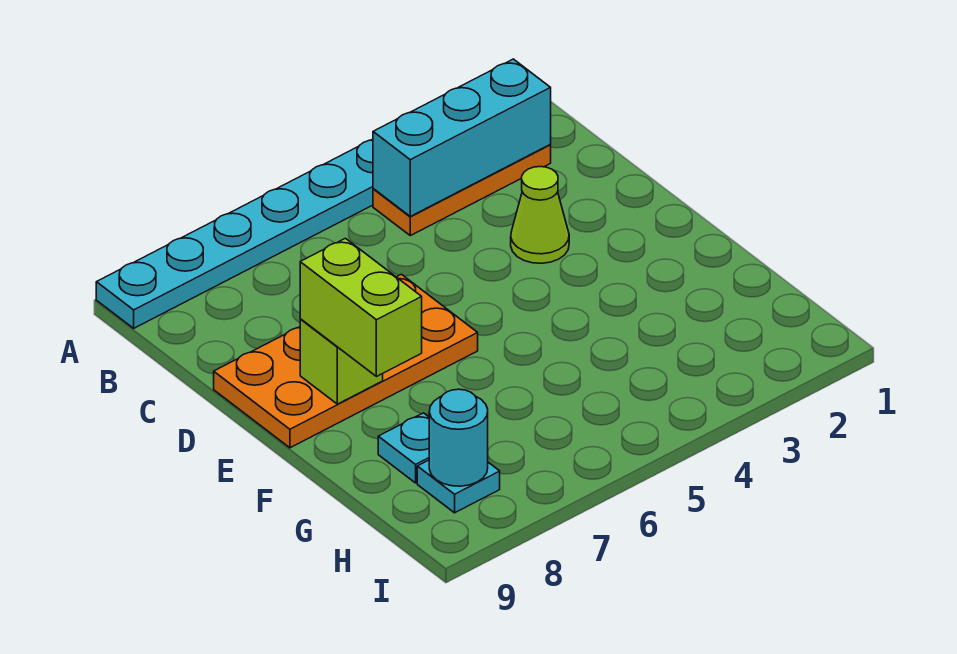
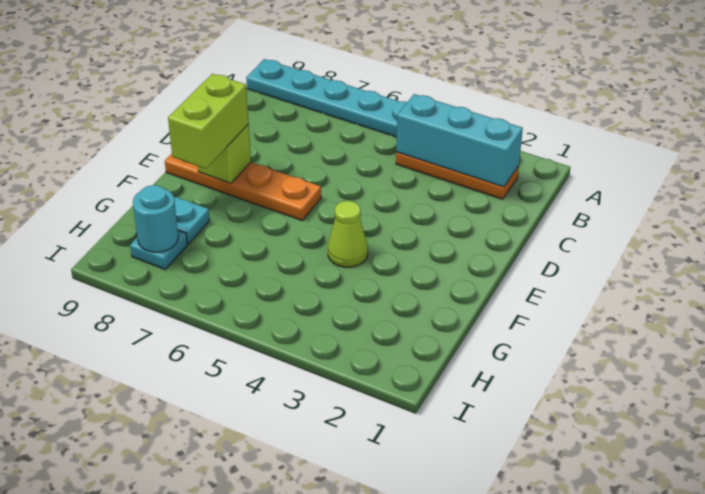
lime cone D3 level 1 -> lime cone F4 level 1
orange plate D6:E9 level 1 -> orange plate E6:E9 level 1

